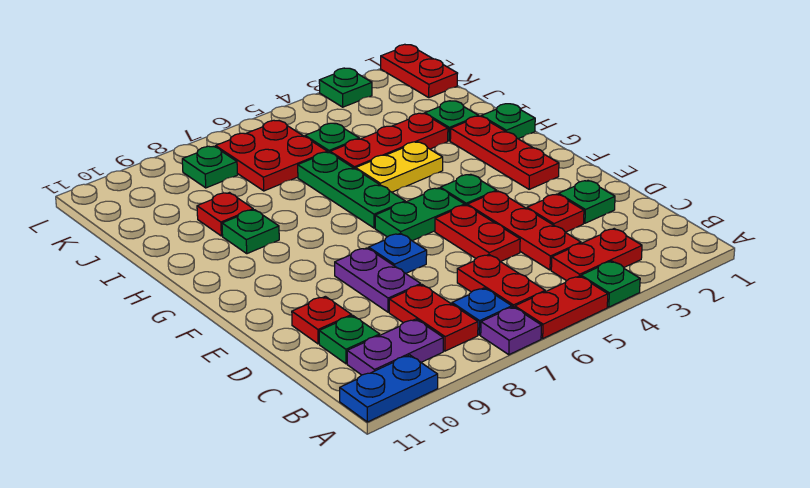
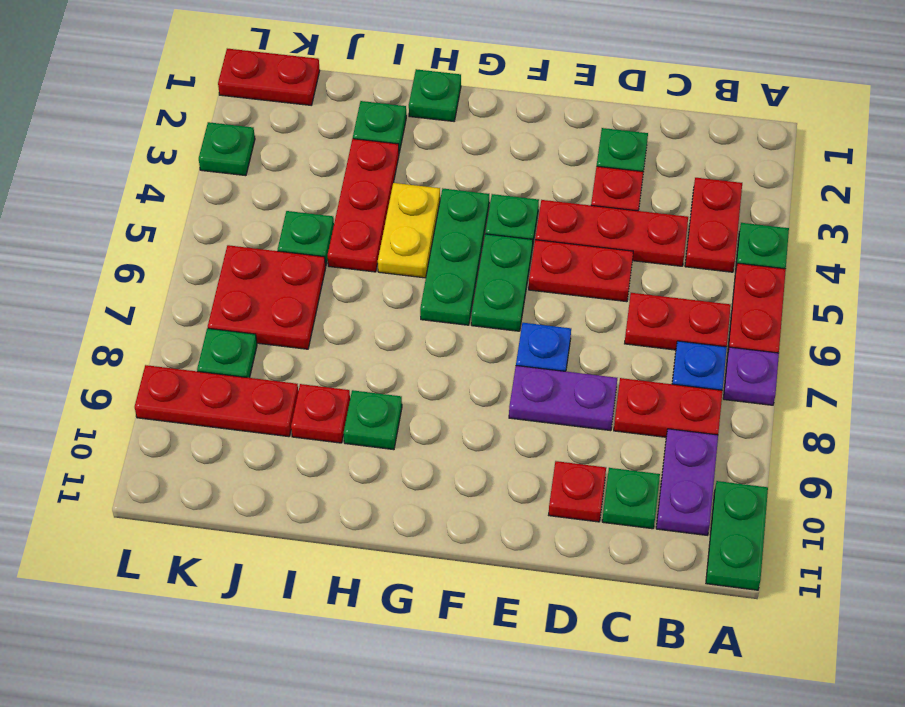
blue plate A10:A11 level 1 -> green plate A10:A11 level 1
red plate F2:H2 level 1 -> red plate J9:L9 level 1
green plate G6:I6 level 1 -> green plate G4:G6 level 1

